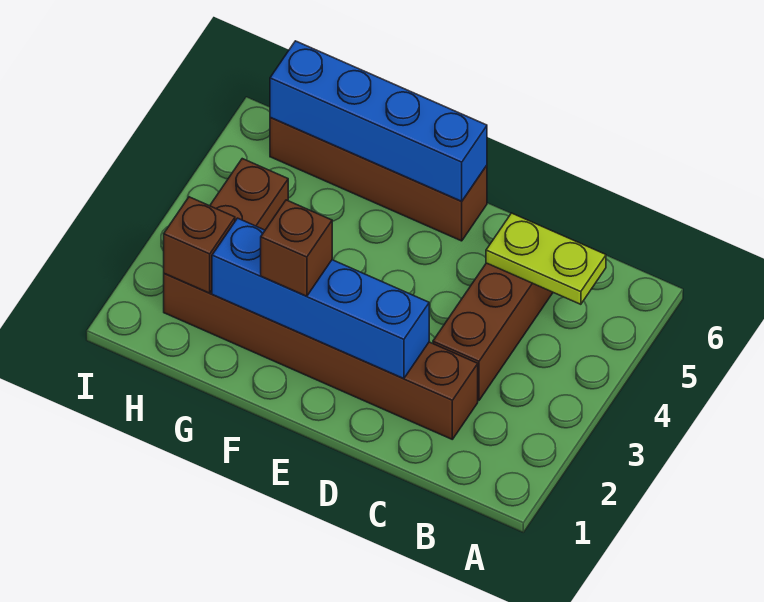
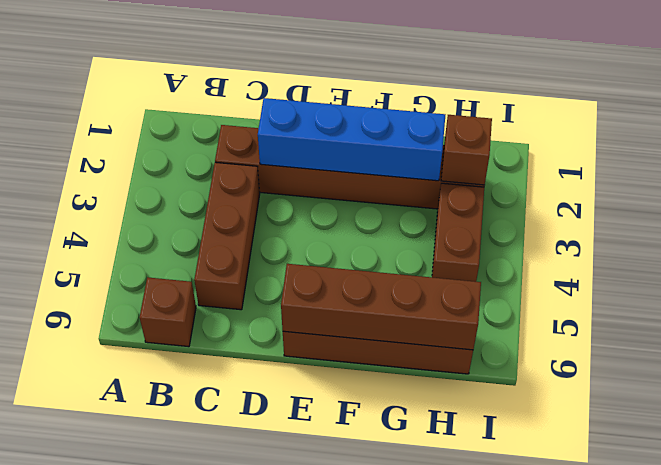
lime plate B5:C5 level 2 -> none
blue brick E6:H6 level 2 -> brown brick E6:H6 level 2
brown brick F2 level 3 -> brown brick B6 level 1

